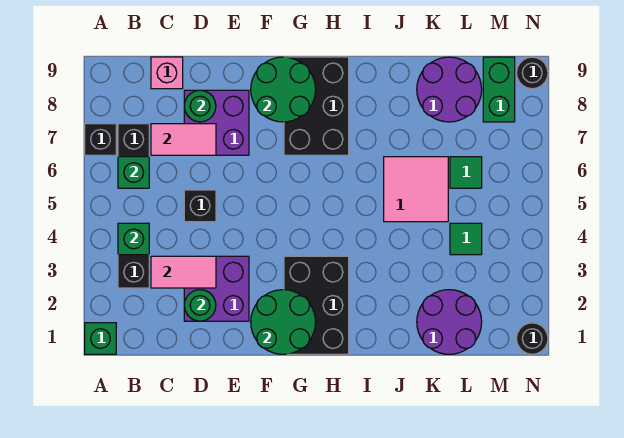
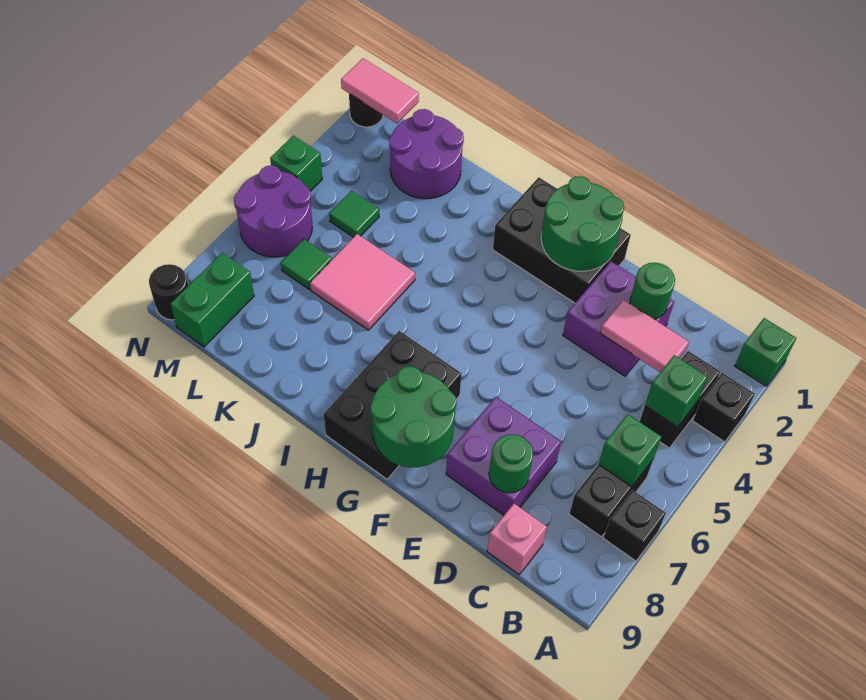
pink tile C7:D7 level 2 -> pink tile M1:N1 level 2
black brick D5 level 1 -> black brick A3 level 1
black brick G1:H3 level 1 -> black brick F1:H2 level 1
purple round brick K8:L9 level 1 -> purple round brick M5:N6 level 1
none -> green brick N4 level 1

